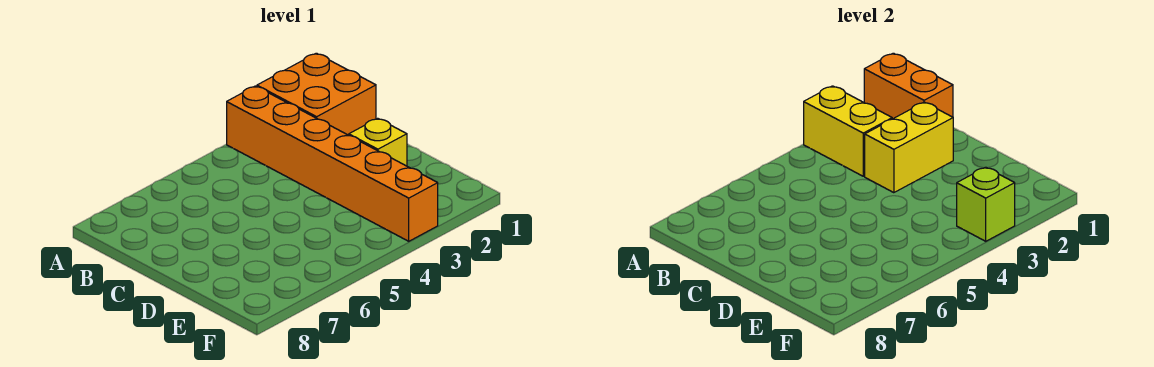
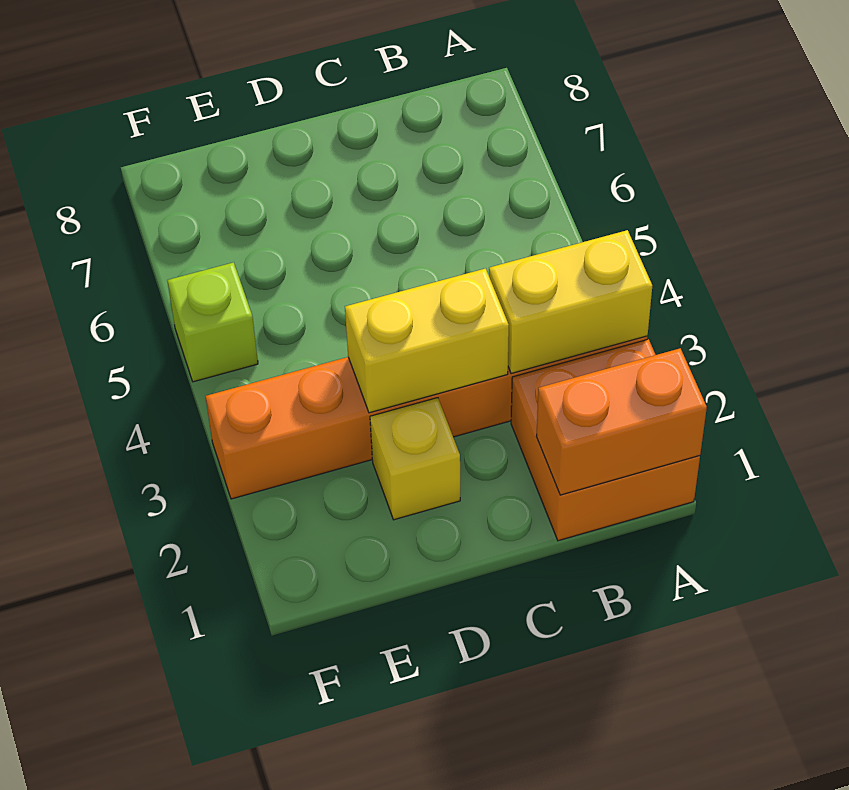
yellow brick C2:C3 level 2 -> yellow brick C3:D3 level 2
lime brick F3 level 2 -> lime brick F5 level 1

